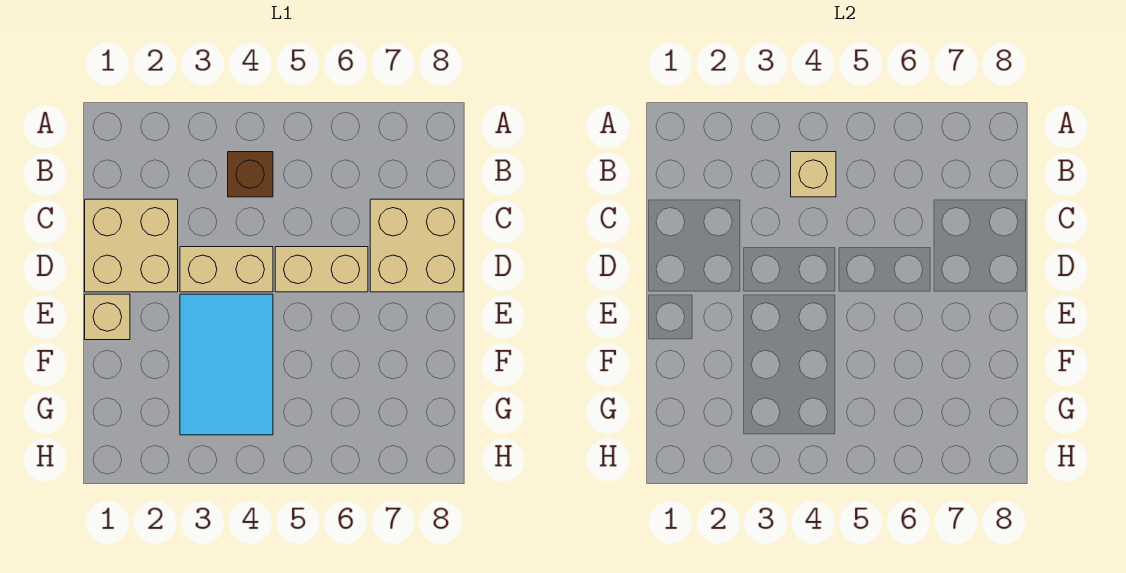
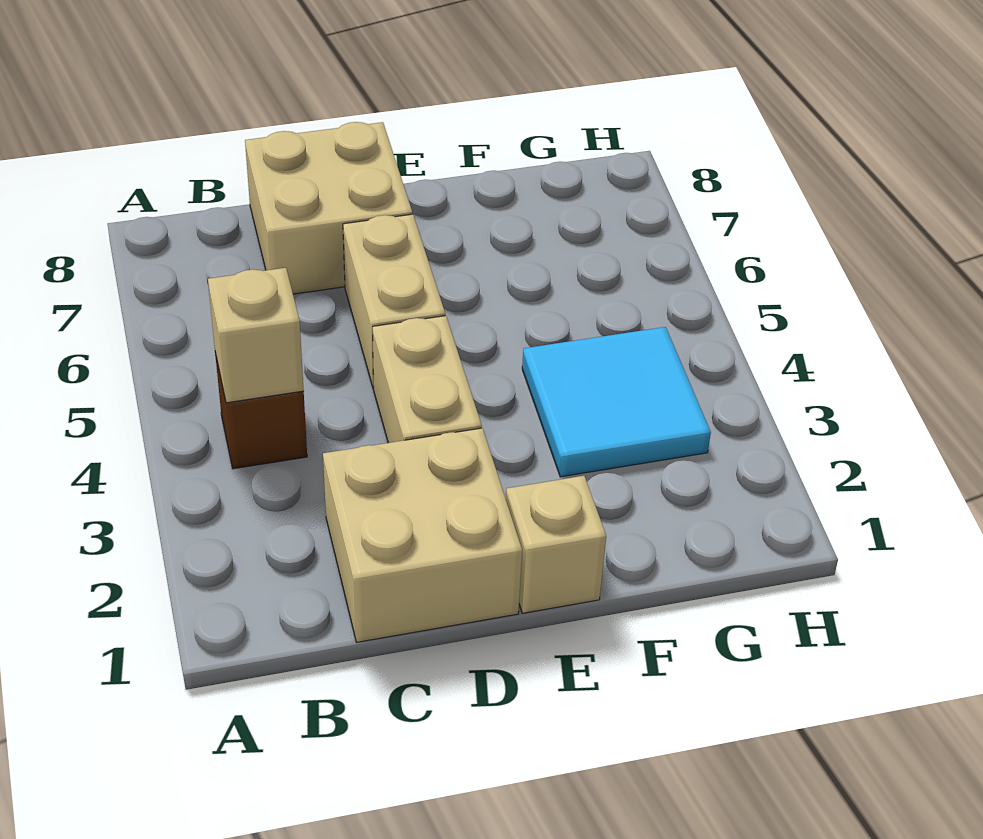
cyan tile E3:G4 level 1 -> cyan tile F3:G4 level 1

